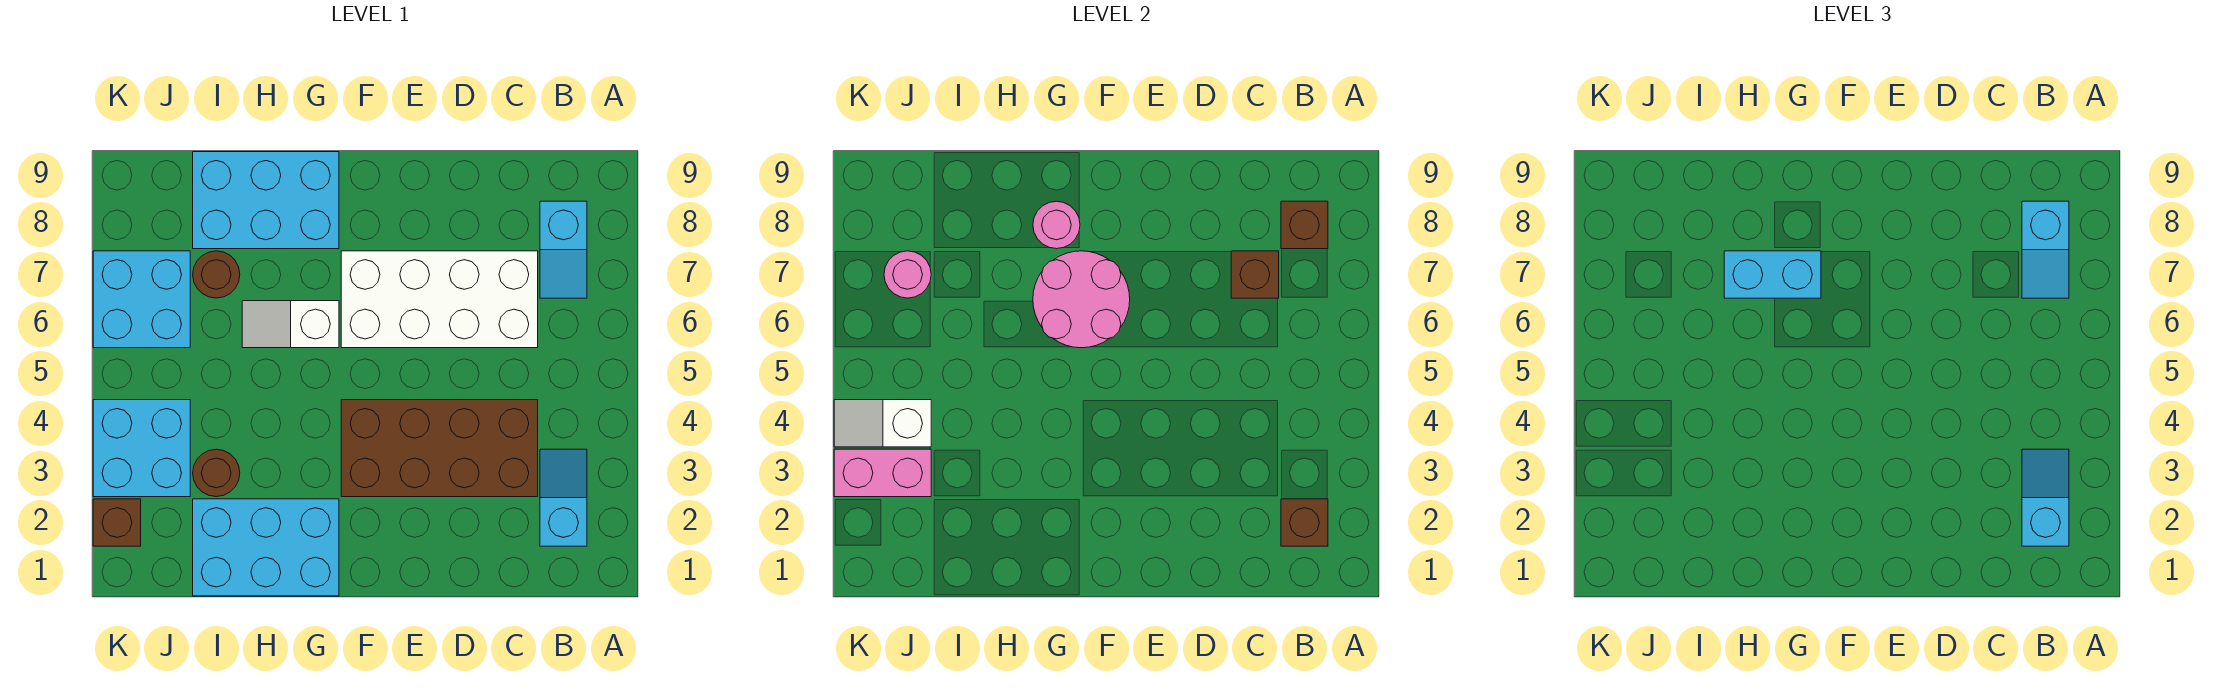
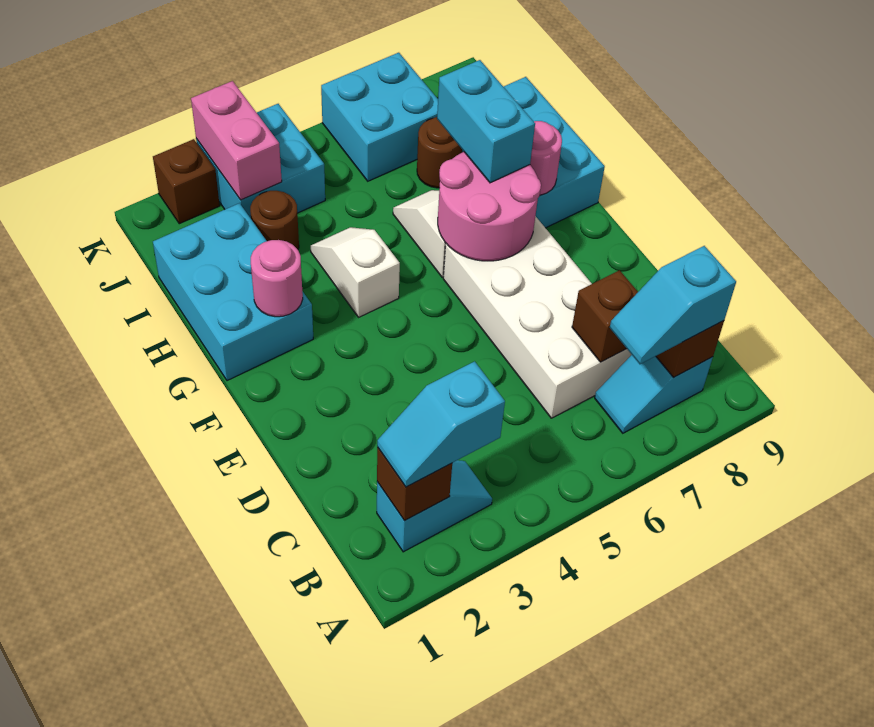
cyan slope B2:B3 level 3 top 2 -> cyan slope B2:B3 level 3 top 3
brown brick C3:F4 level 1 -> none
white slope J4:K4 level 2 top J -> white slope G4:H4 level 1 top G
pink round brick J7 level 2 -> pink round brick G2 level 2

